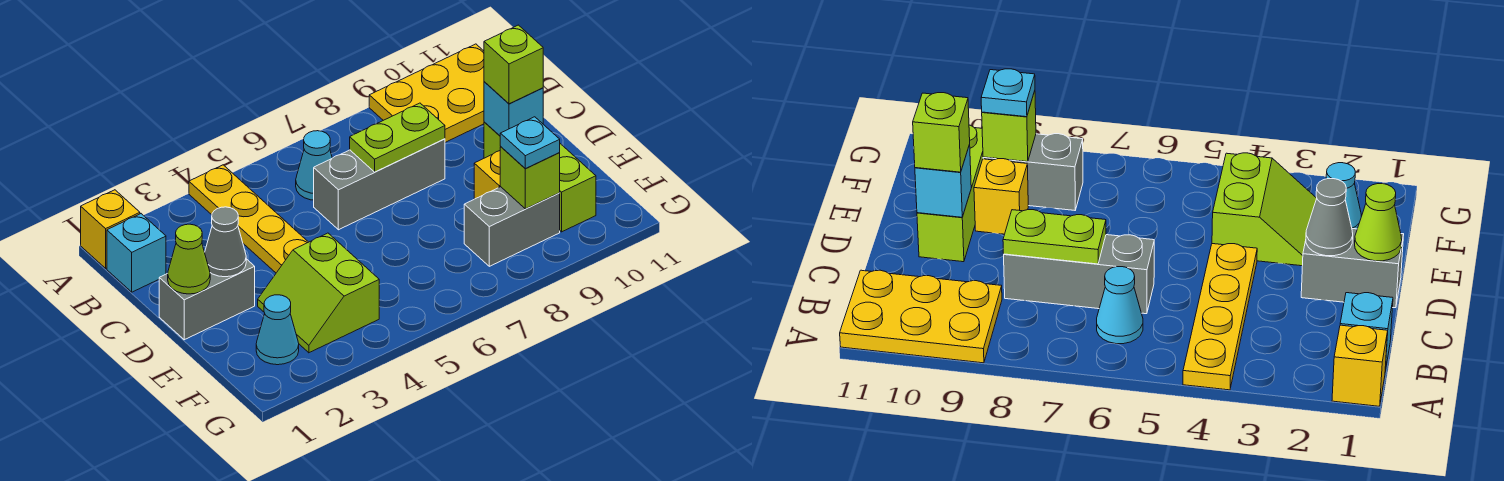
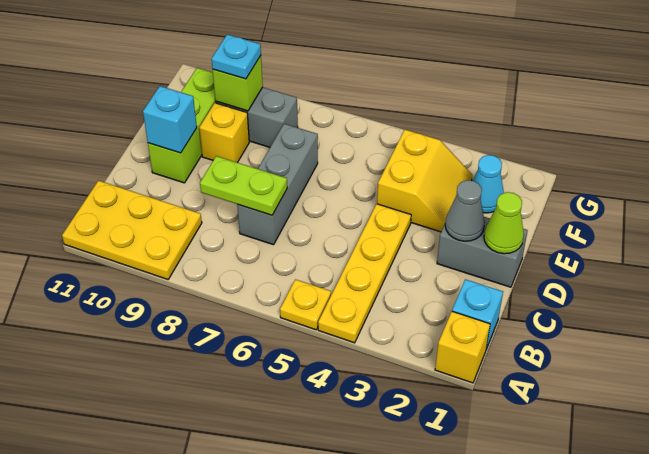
none -> yellow plate A5 level 1
cyan cone B6 level 1 -> none
grey brick C6:C8 level 1 -> grey brick C7:E7 level 1
lime brick D10 level 3 -> none
lime slope E3:F4 level 1 top 4 -> yellow slope E3:F4 level 1 top 4

